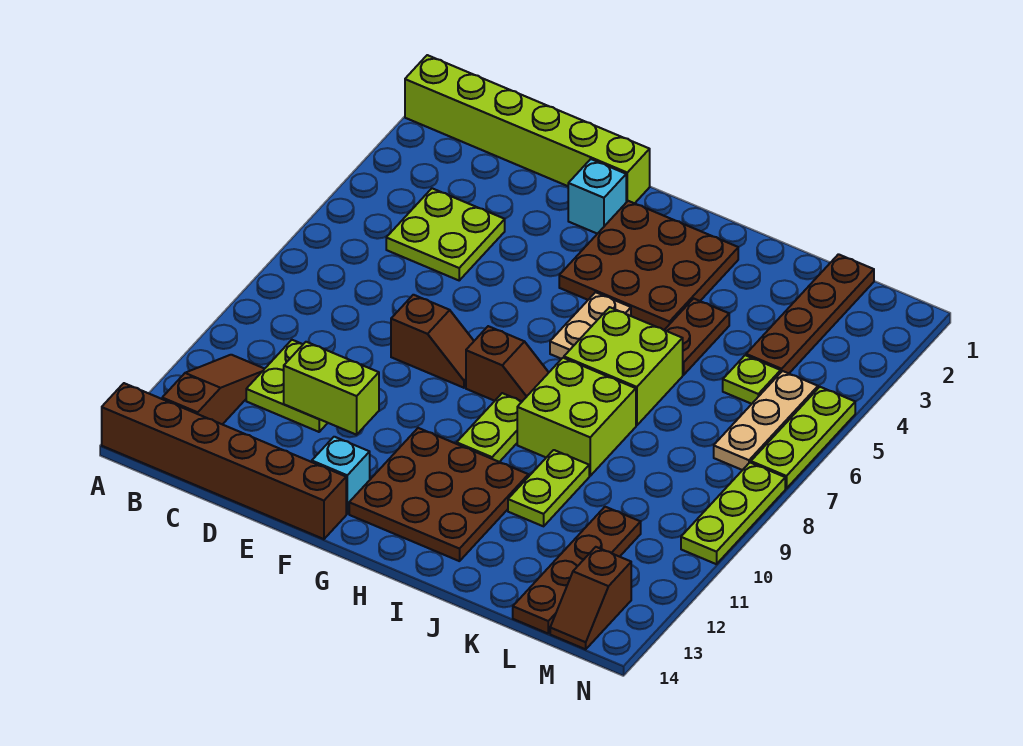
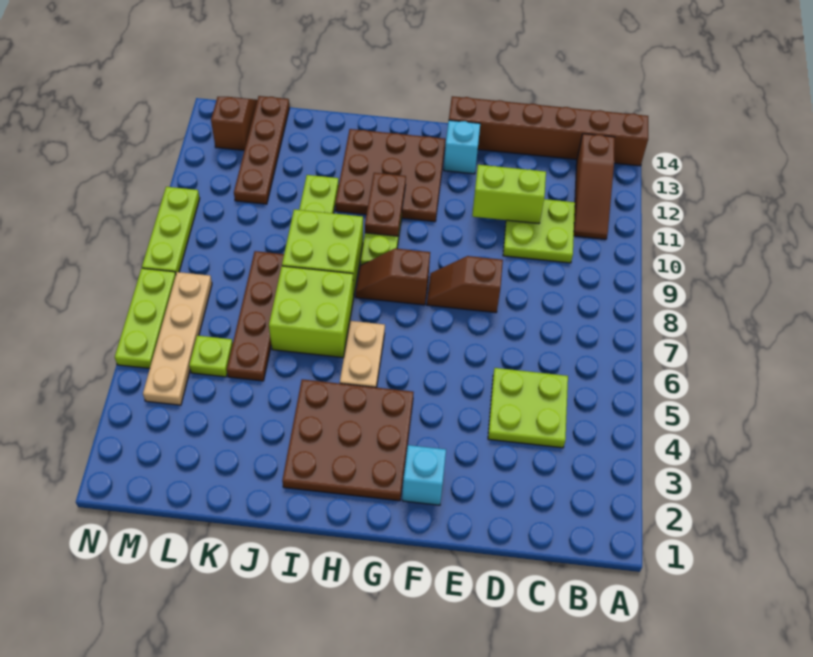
lime brick A1:F1 level 1 -> none
brown plate J4:J5 level 1 -> brown plate H10:H11 level 2
brown plate L1:L4 level 1 -> brown plate K5:K8 level 1
tan plate M5:M7 level 1 -> tan plate M4:M7 level 1

